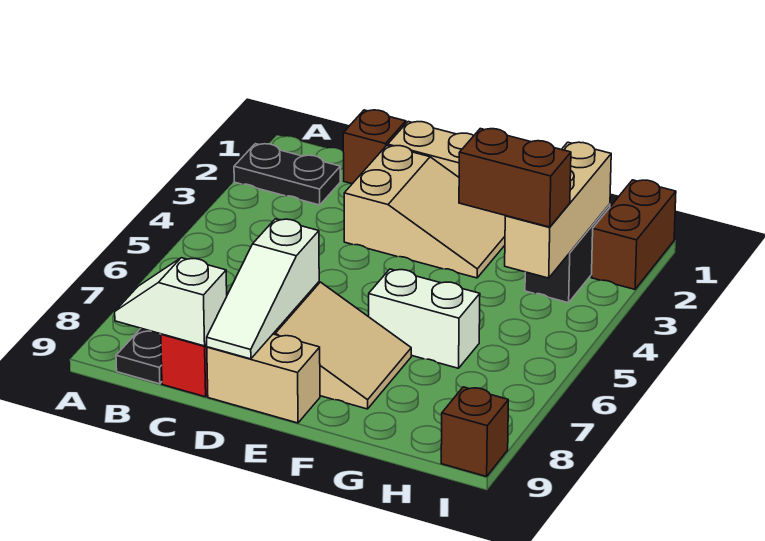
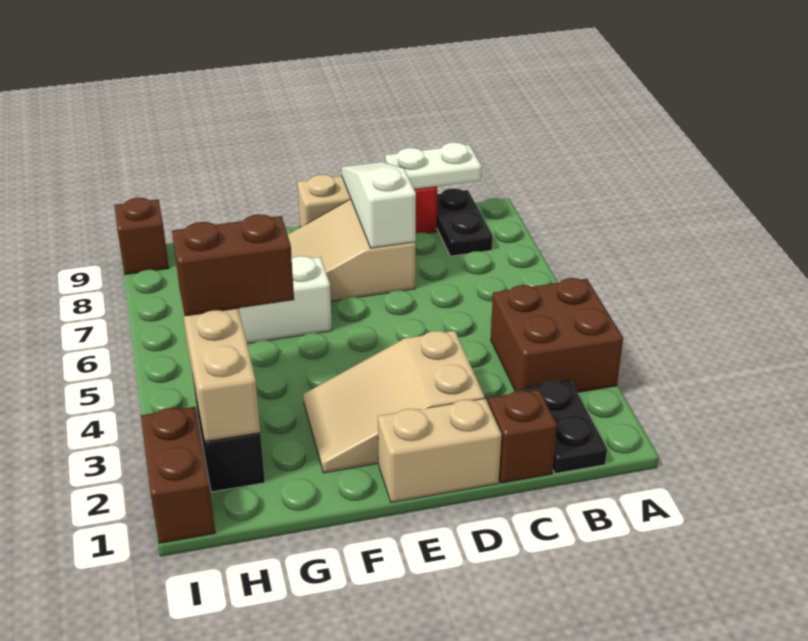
black plate A2:B2 level 1 -> black plate B1:B2 level 1
none -> brown brick A3:B4 level 1
white slope B9:C9 level 2 top C -> white plate B9:C9 level 2

